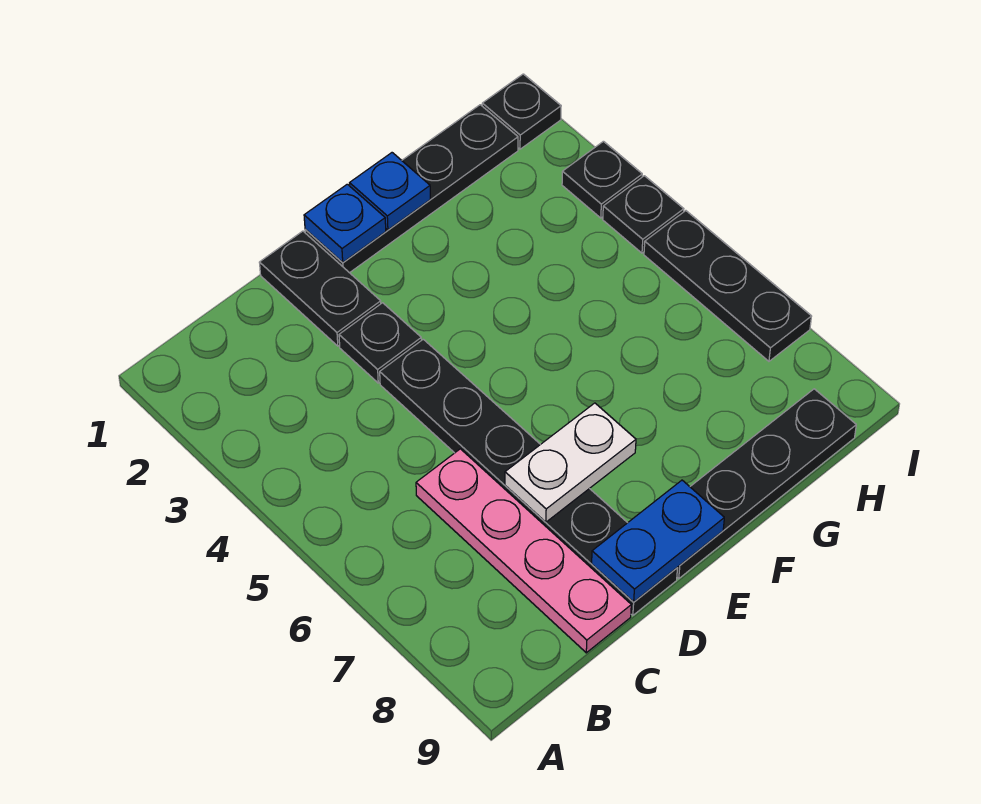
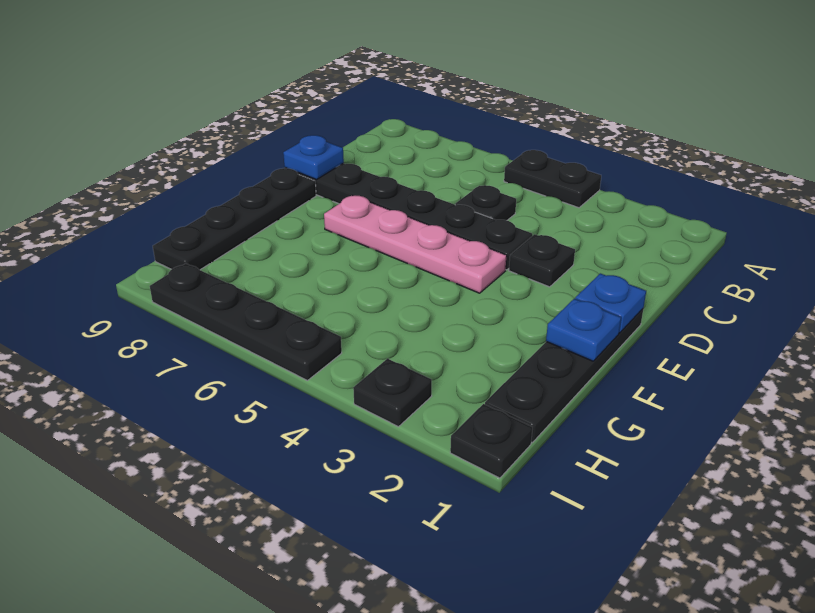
pink plate C6:C9 level 1 -> pink plate E4:E7 level 1
black plate D1:D2 level 1 -> black plate A4:A5 level 1
white plate D7:E7 level 2 -> none
blue plate D9:E9 level 2 -> blue plate D9 level 2
black plate I4 level 1 -> black plate C5 level 1
black plate I5:I7 level 1 -> black plate I5:I8 level 1

